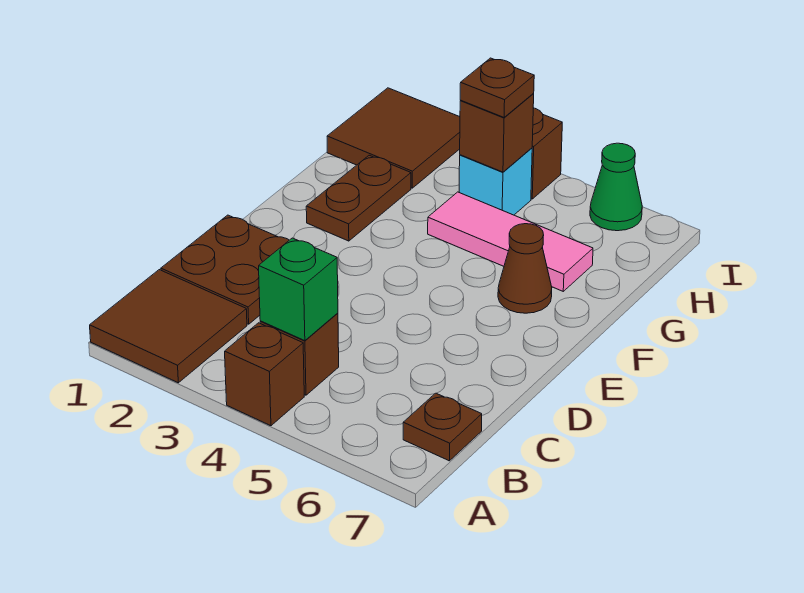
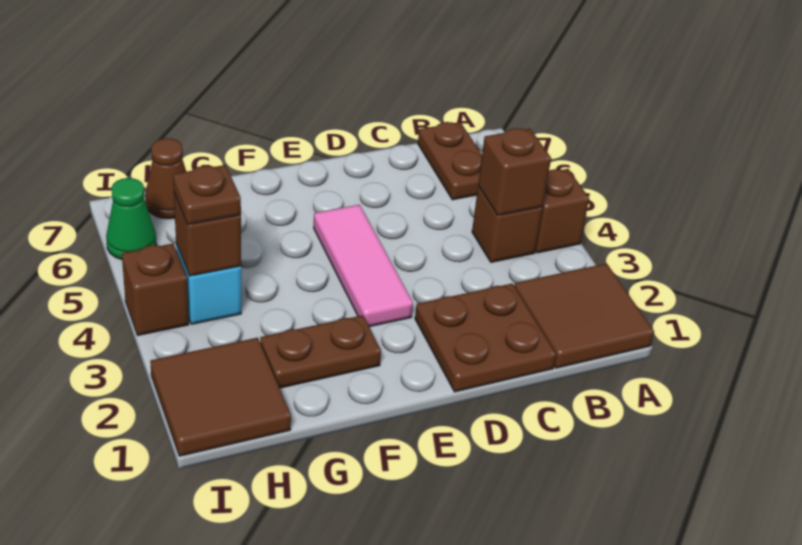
green brick B4 level 2 -> brown brick B4 level 2
brown plate B7 level 1 -> brown plate B6:B7 level 1
brown cone F6 level 1 -> brown cone H7 level 1
pink tile G4:G6 level 1 -> pink tile E3:E5 level 1

